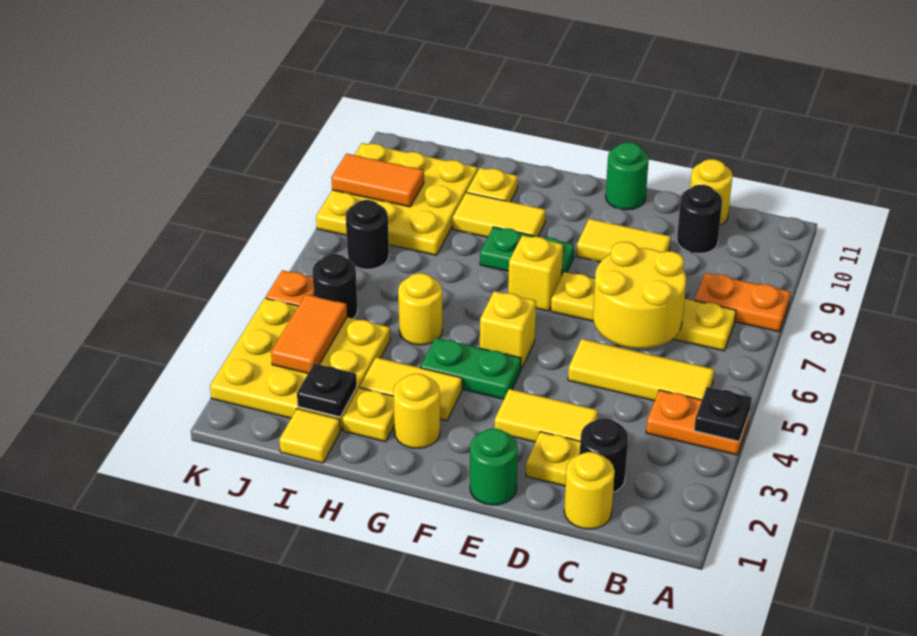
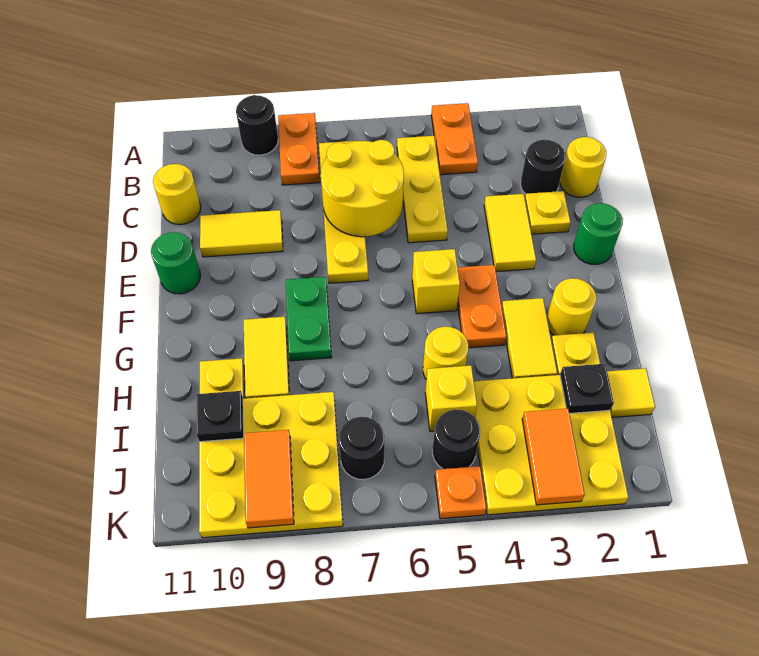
black plate A4 level 2 -> black plate I10 level 2
yellow tile B5:D5 level 1 -> yellow plate B5:D5 level 1
black round brick C10 level 1 -> black round brick A9 level 1
yellow tile D9:E9 level 1 -> yellow tile D9:D10 level 1
green plate F4:G4 level 1 -> orange plate F4:G4 level 1
yellow brick F7 level 1 -> yellow brick I5 level 1
orange tile J3:J4 level 2 -> orange tile J3:K3 level 2

